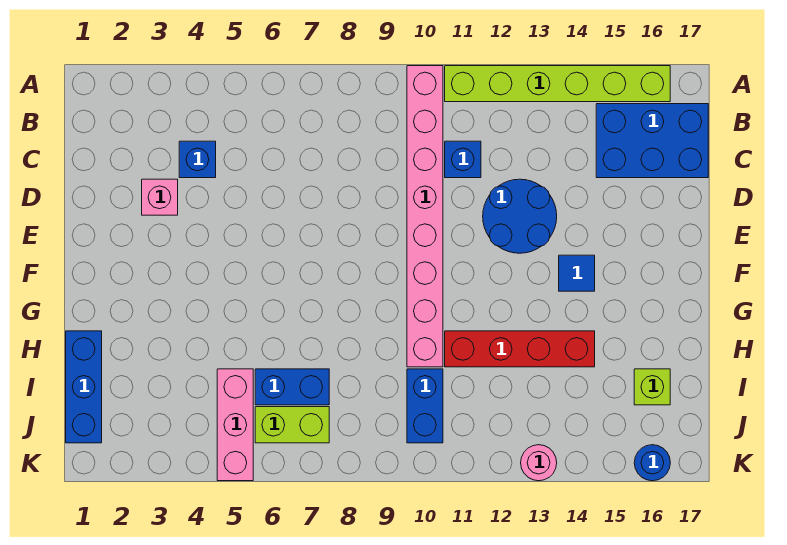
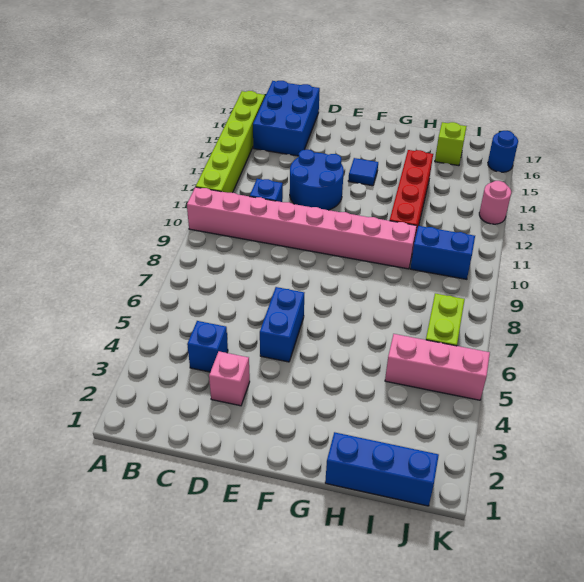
blue brick I6:I7 level 1 -> blue brick E5:E6 level 1

